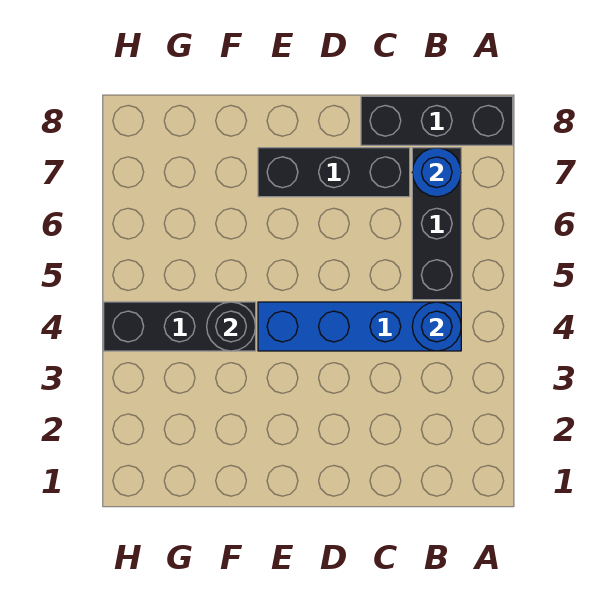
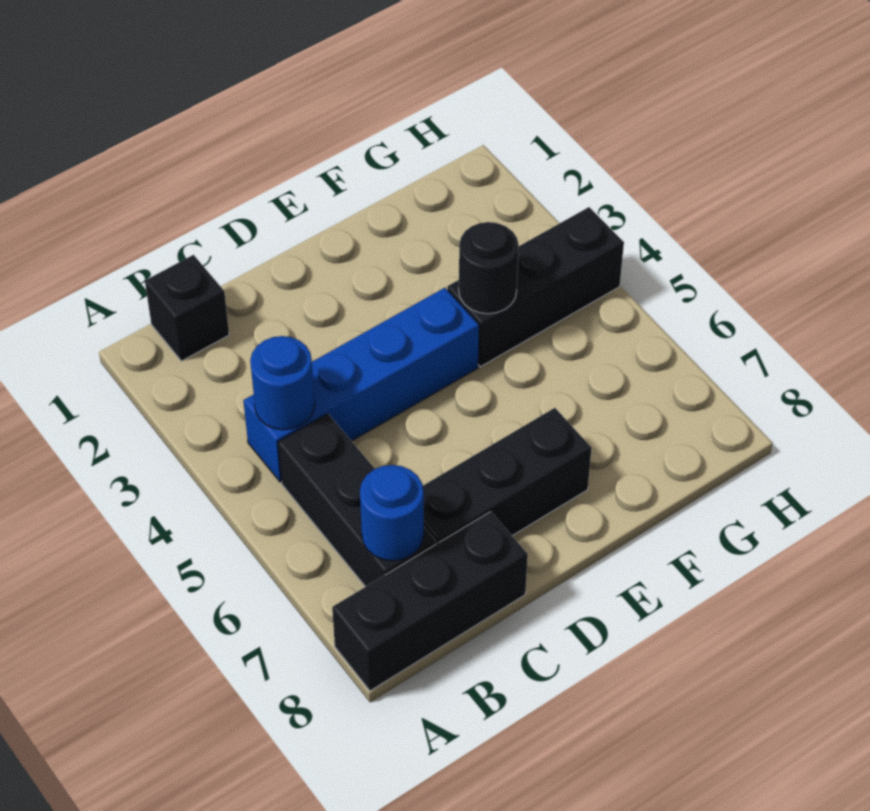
none -> black brick B1 level 1

